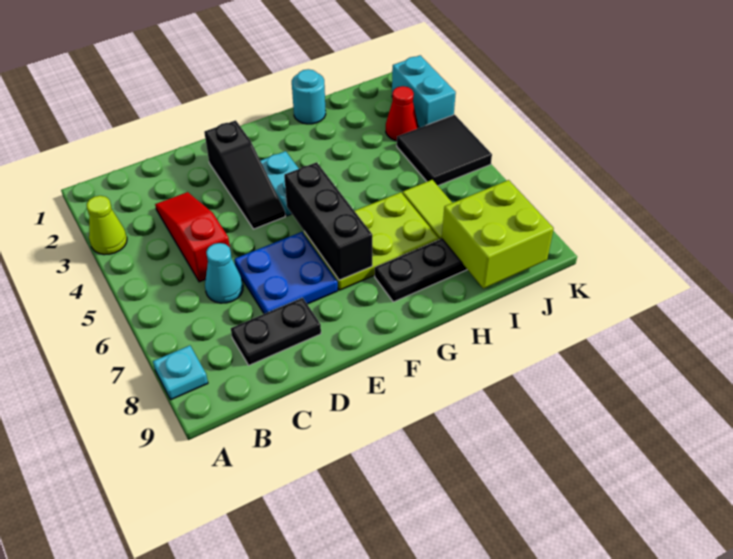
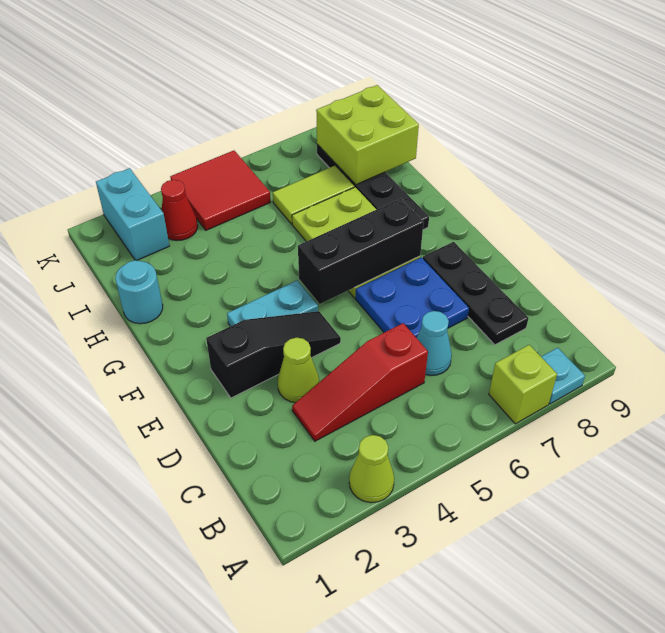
none -> lime brick A7 level 1
black plate C8:D8 level 1 -> black plate C8:E8 level 1
none -> lime cone D3 level 1
black tile J4:K5 level 1 -> red tile J4:K5 level 1
cyan brick K2:K3 level 1 -> cyan brick J2:K2 level 1

